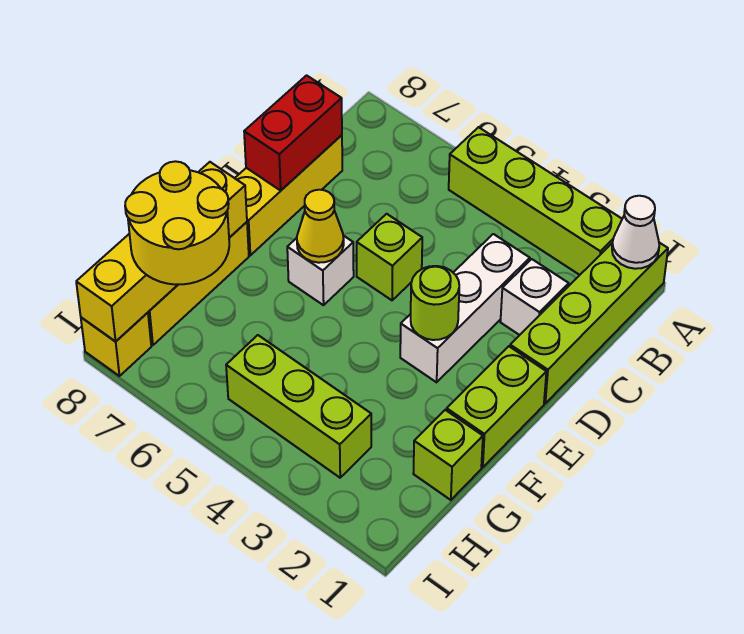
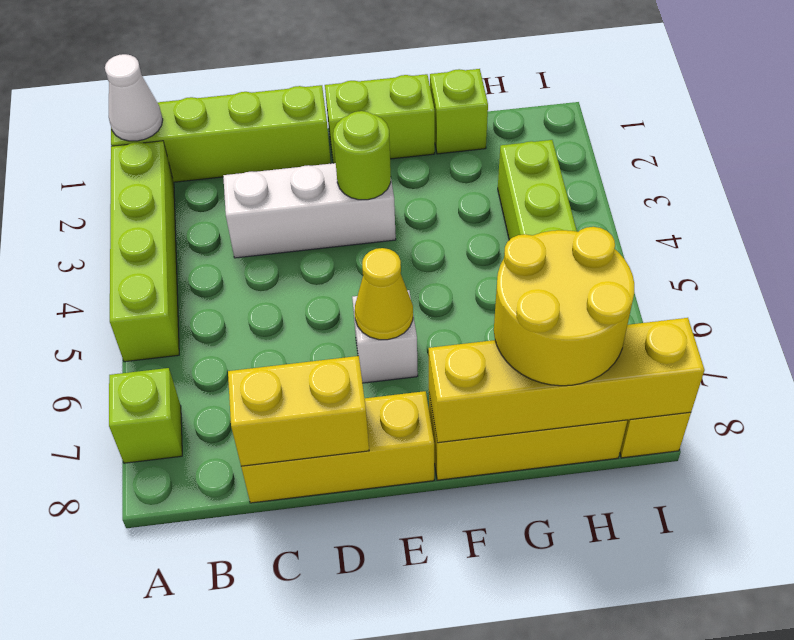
white brick C2 level 1 -> none
red brick C8:D8 level 2 -> yellow brick C8:D8 level 2
lime brick D5 level 1 -> lime brick A7 level 1

